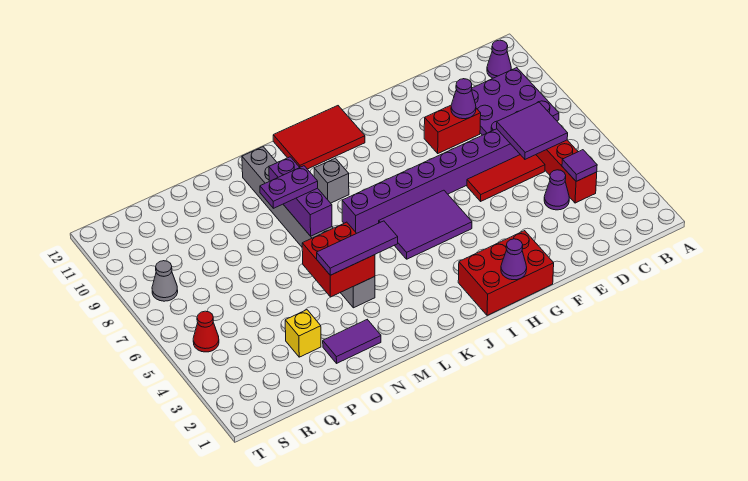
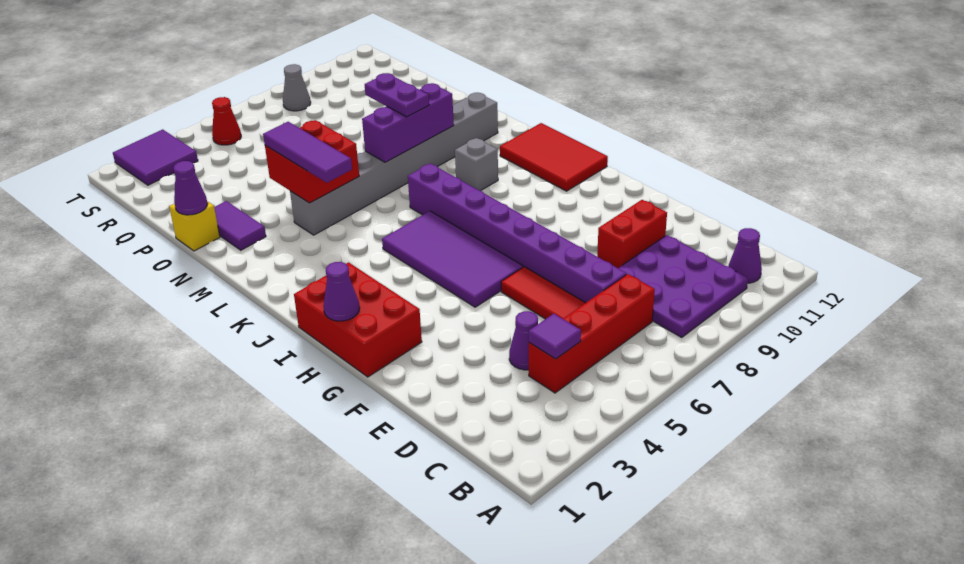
purple tile C6:D7 level 2 -> purple tile S2:T3 level 1
red brick E9:F9 level 1 -> red brick E9:E10 level 1
purple cone E9 level 2 -> purple cone O1 level 2
purple tile H5:J6 level 1 -> purple tile G5:J6 level 1
yellow brick P3 level 1 -> yellow brick O1 level 1

